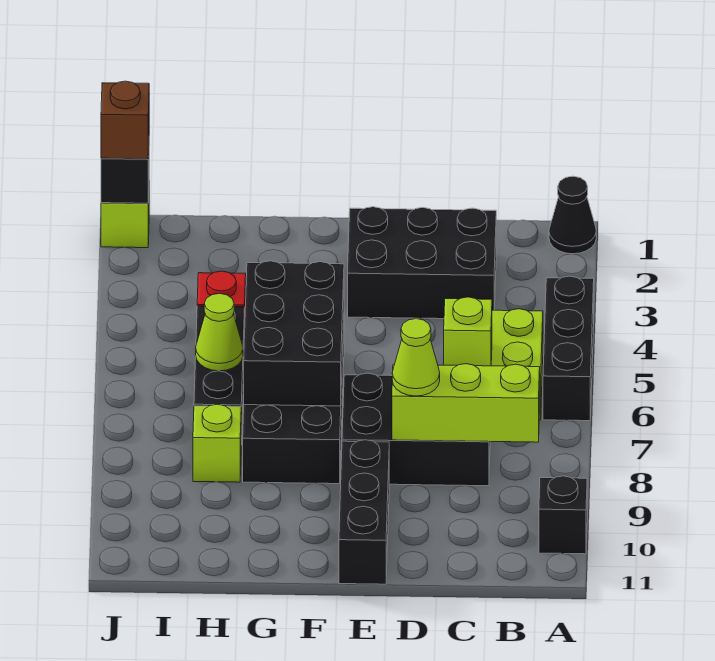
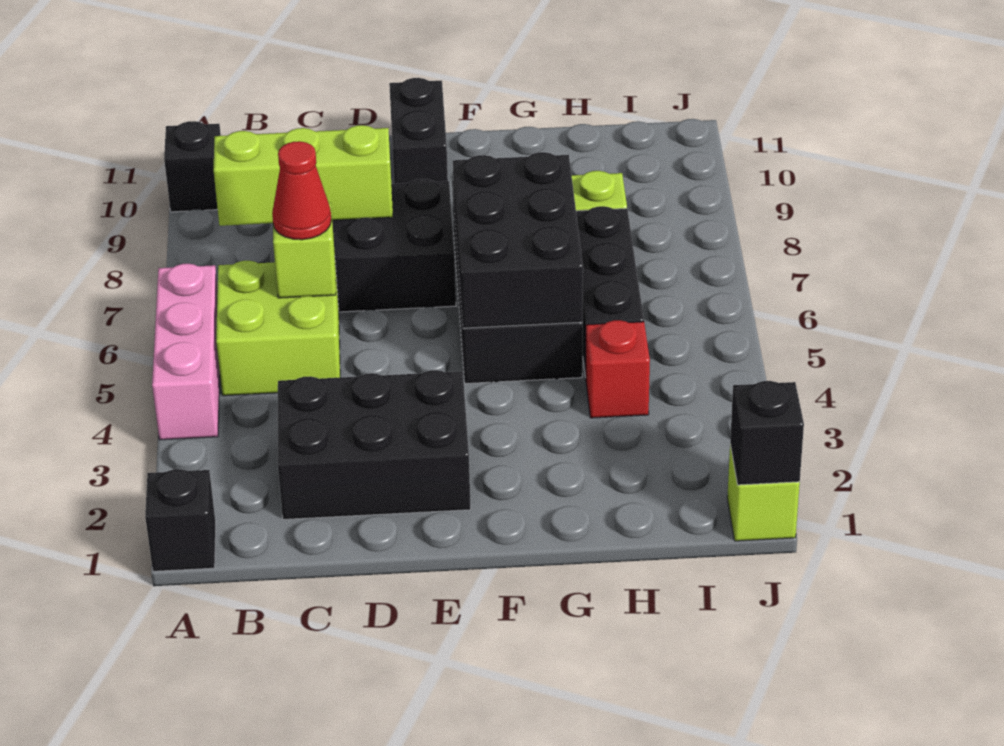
black cone A1 level 1 -> black brick A1 level 1
black brick A4:A6 level 1 -> pink brick A4:A6 level 1
none -> red cone C6 level 3
lime cone D8 level 3 -> none
black brick E9:E11 level 1 -> black brick E10:E11 level 1
lime cone H6 level 2 -> none
brown brick J1 level 3 -> none

